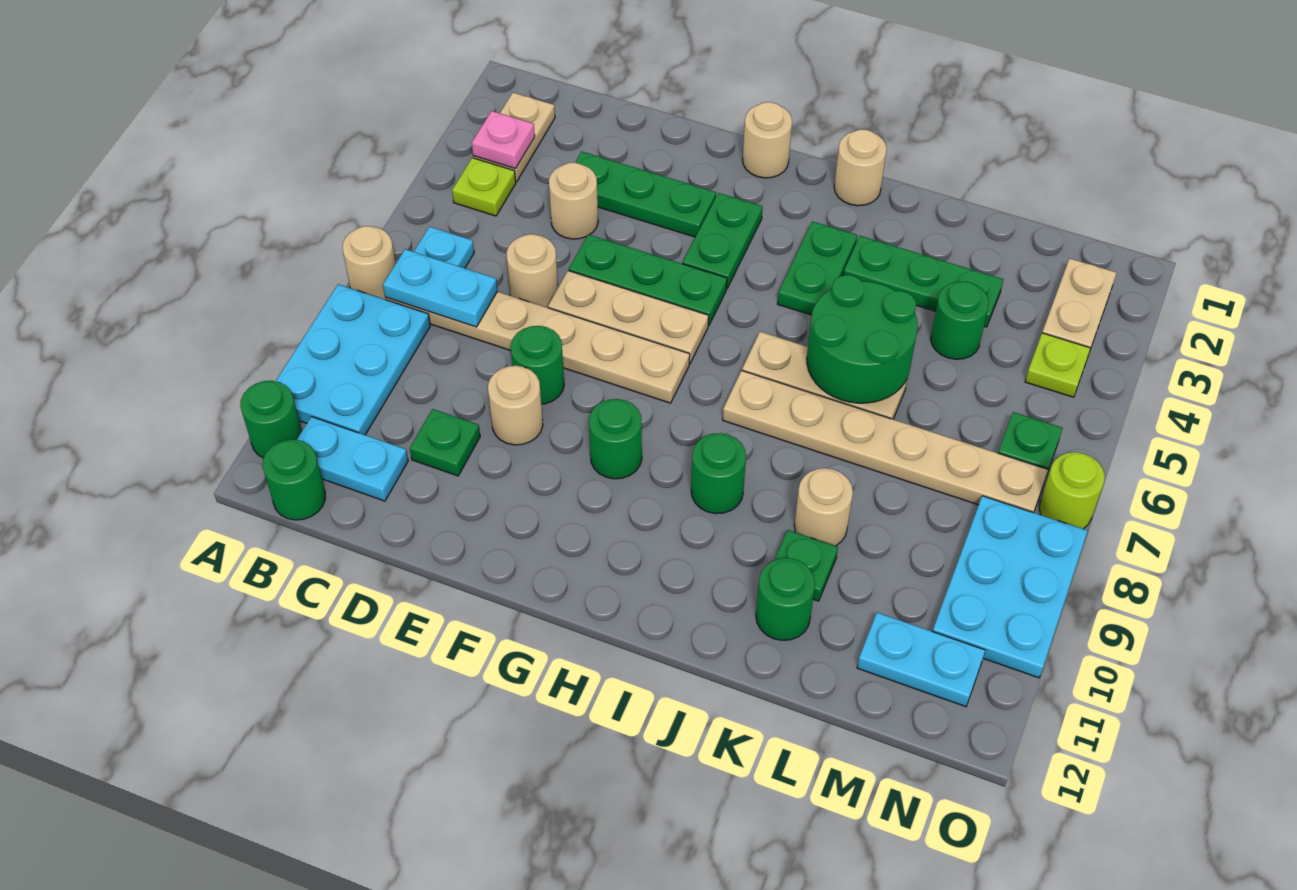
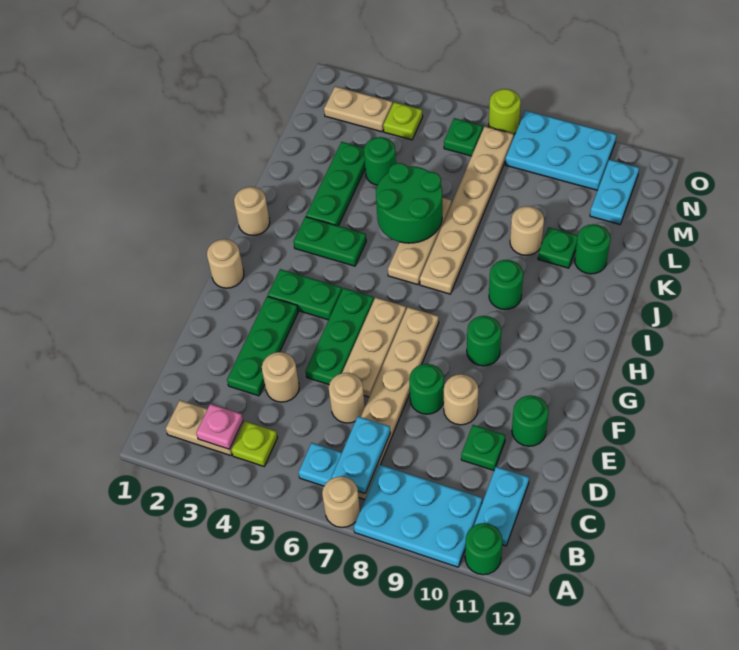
green round brick B12 level 1 -> green round brick E11 level 1

